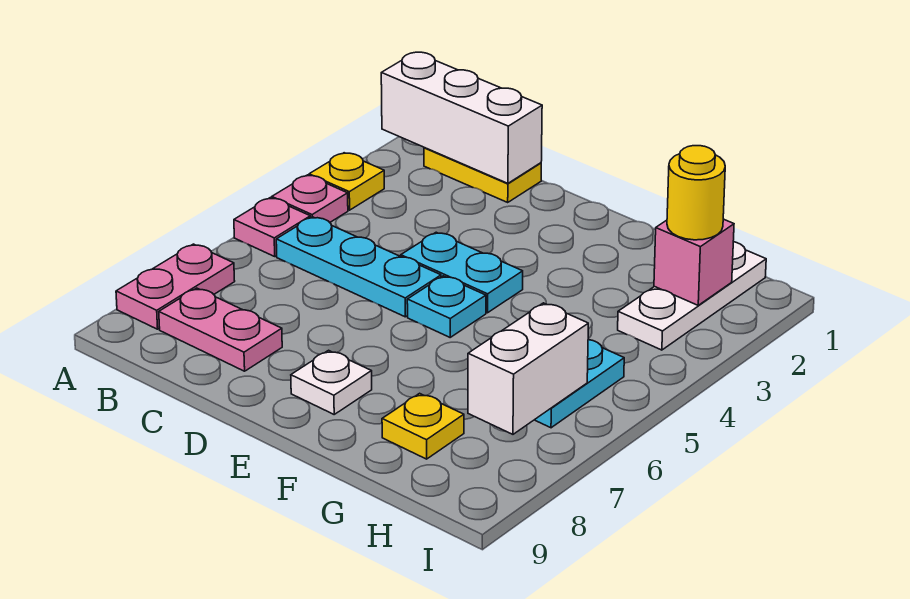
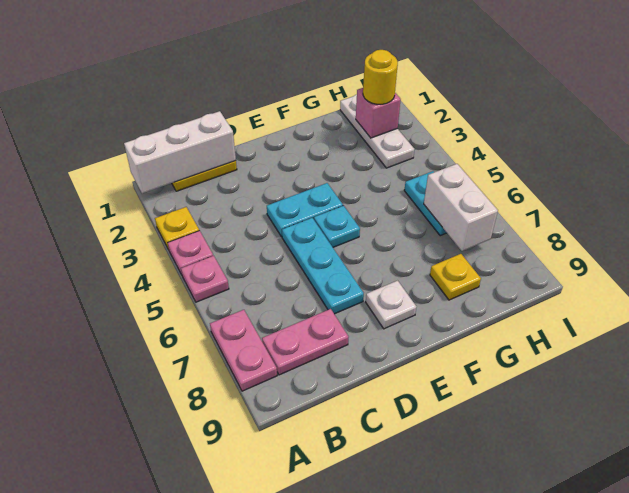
cyan plate B5:D5 level 1 -> cyan plate D5:D7 level 1

